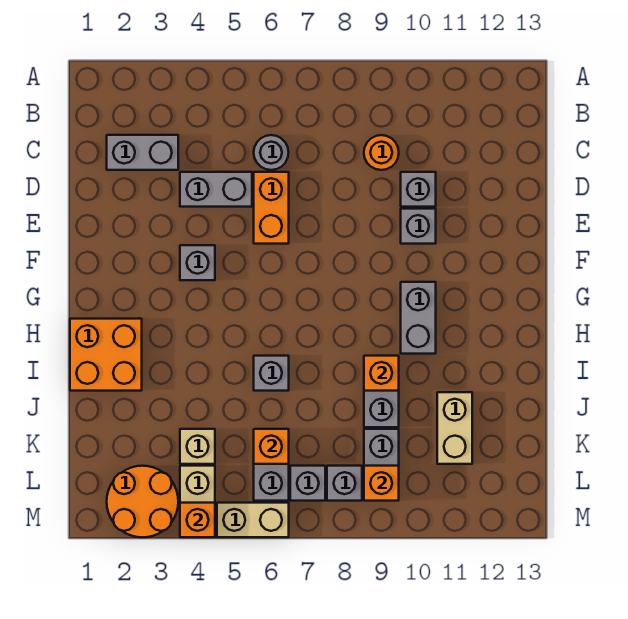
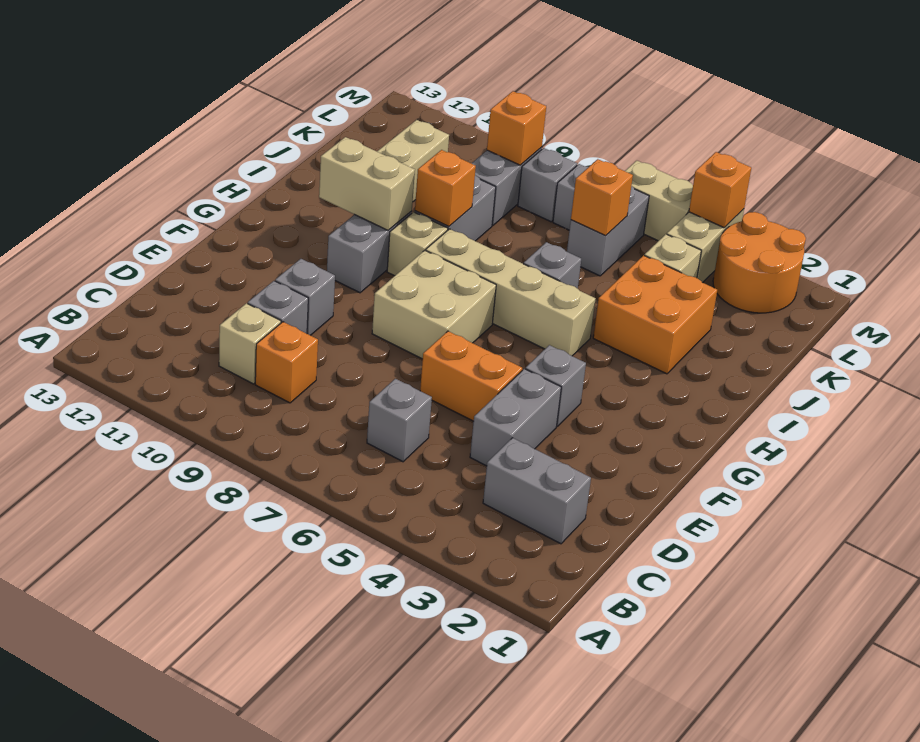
grey round brick C6 level 1 -> grey brick C6 level 1
orange round brick C9 level 1 -> orange brick C9 level 1
none -> tan brick C10 level 1
grey brick D4:D5 level 1 -> grey brick D4:E4 level 1
orange brick D6:E6 level 1 -> orange brick E5:E6 level 1
none -> tan brick F7:G8 level 1
orange brick H1:I2 level 1 -> orange brick I3:J4 level 1
none -> tan brick H5:H8 level 1
none -> tan brick H9 level 1
none -> tan brick H10:H11 level 2

